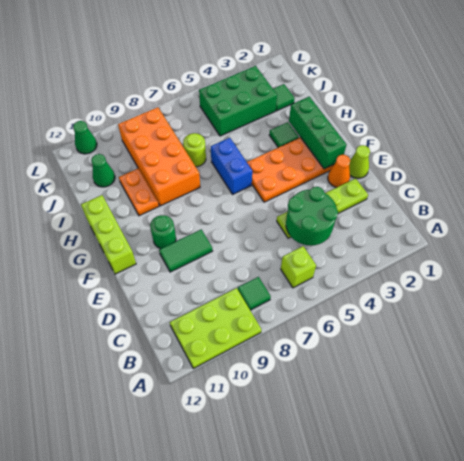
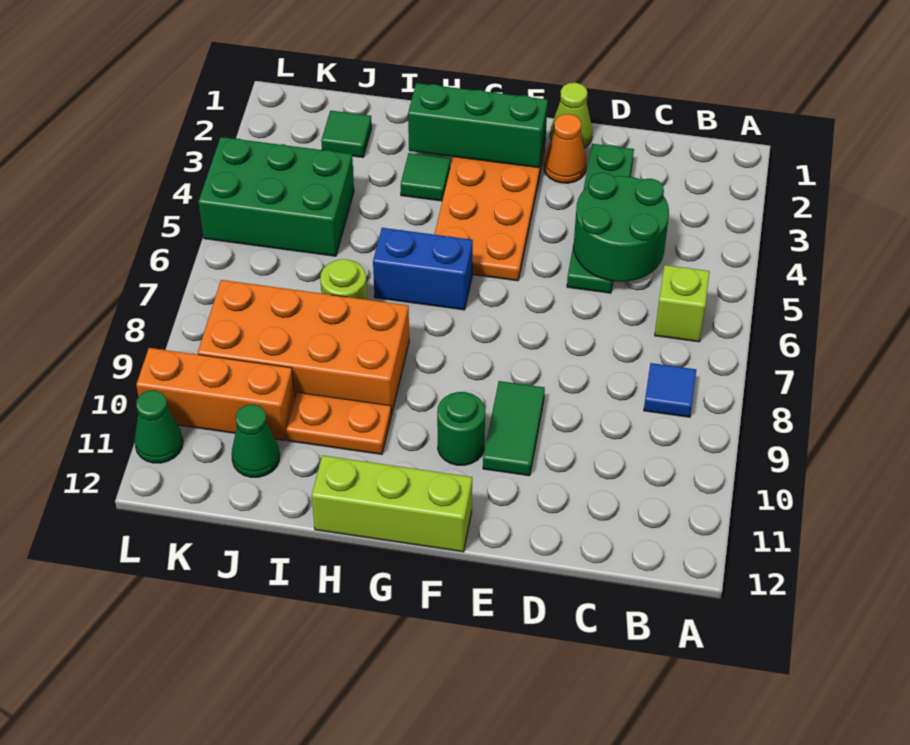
lime plate A9:B11 level 1 -> none
green tile B8 level 1 -> blue tile B8 level 1
lime plate D2:D5 level 1 -> green plate D2:D5 level 1
green brick J3:K5 level 1 -> green brick J4:L5 level 1
none -> orange brick J10:L10 level 1

